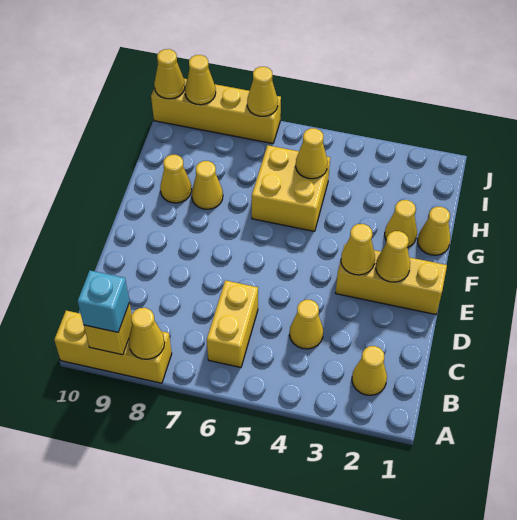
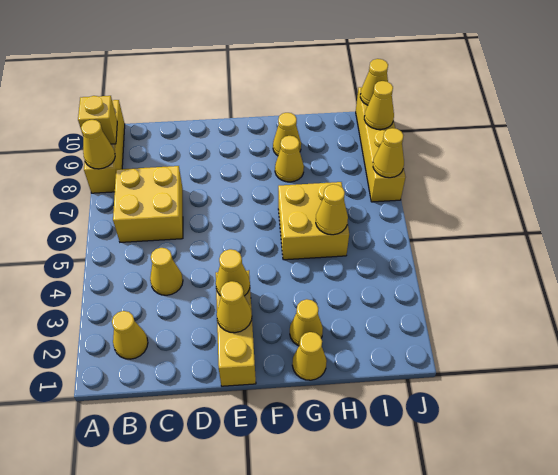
cyan brick A9 level 3 -> none
yellow brick B6:C6 level 1 -> yellow brick B6:C7 level 1

